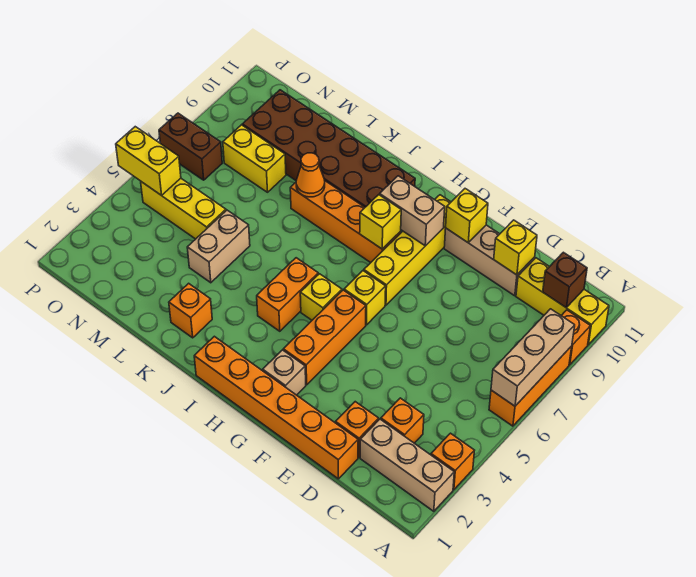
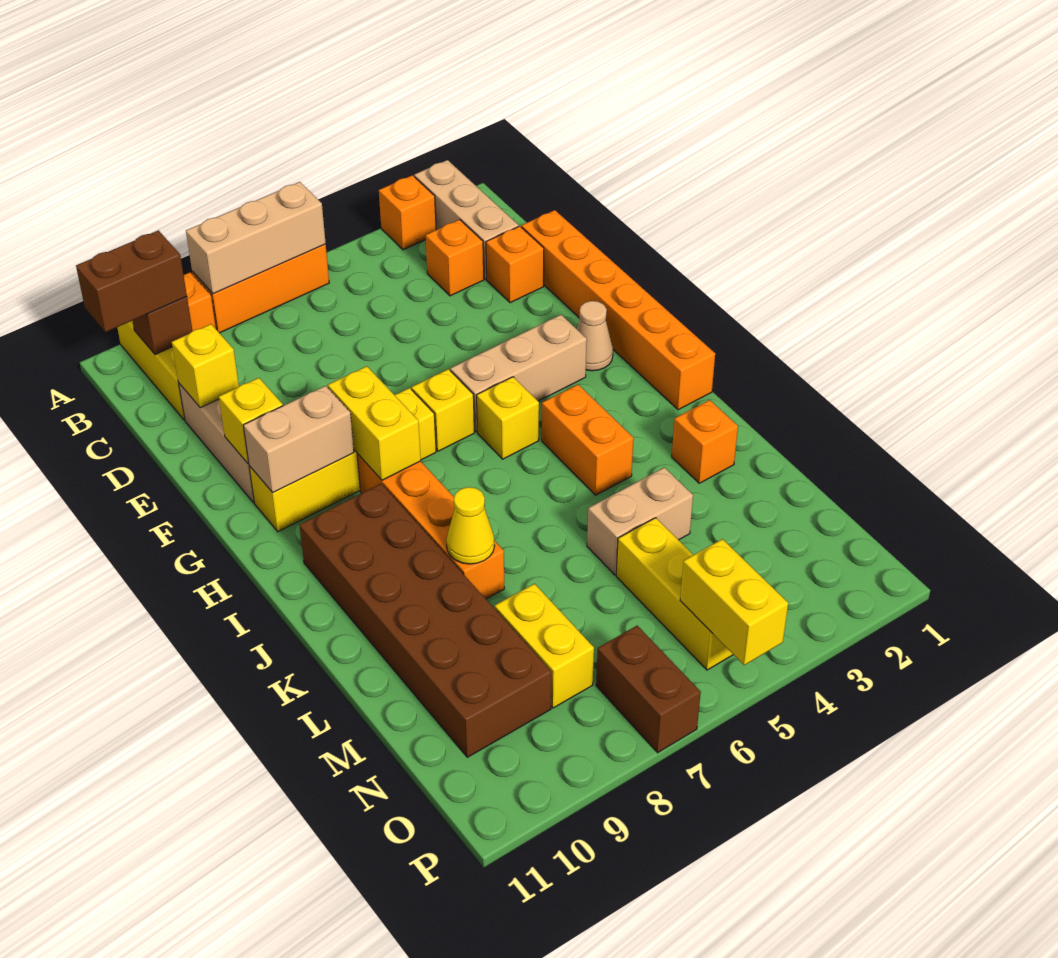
none -> brown brick B10:B11 level 3
tan brick G2 level 1 -> tan cone G2 level 1
orange brick G3:G5 level 1 -> tan brick G3:G5 level 1
tan brick G9:H9 level 2 -> tan brick G9:G10 level 2
yellow brick H8 level 2 -> yellow brick G8:H8 level 2
orange brick I4:I5 level 1 -> orange brick I4:J4 level 1
orange cone K8 level 2 -> yellow cone K8 level 2

